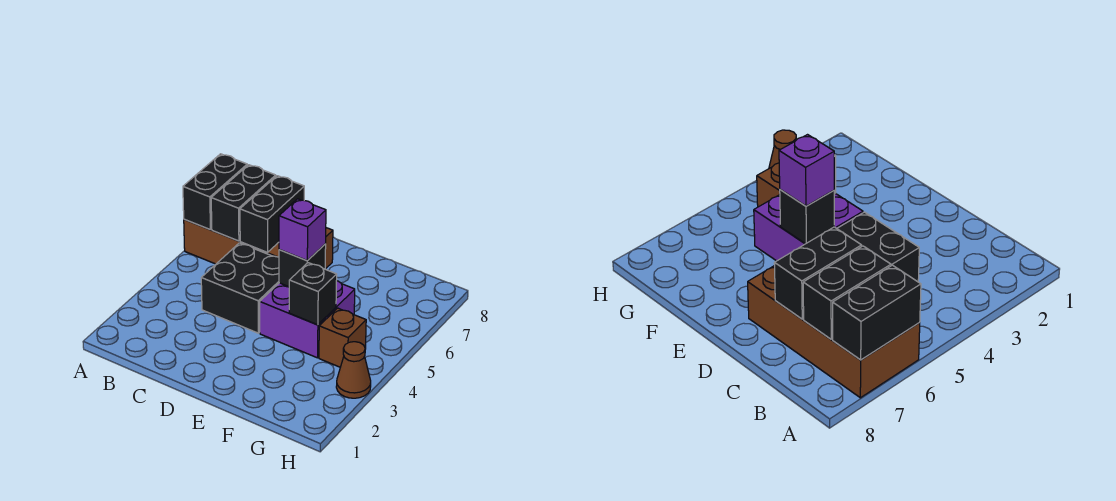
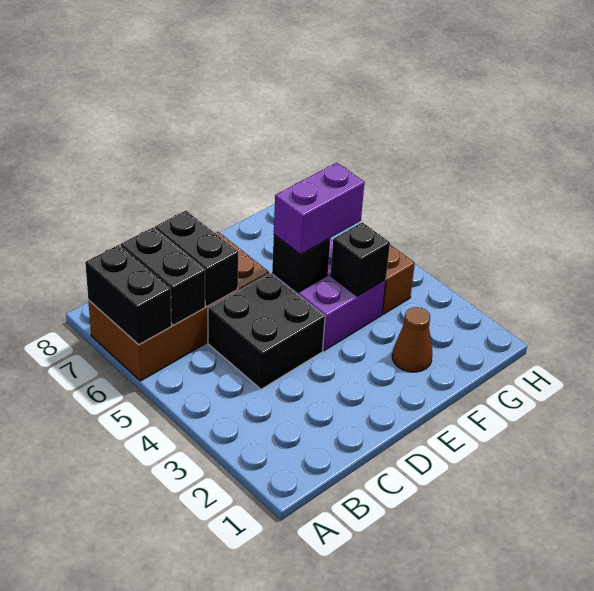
purple brick E5 level 3 -> purple brick E5:F5 level 3
brown cone H3 level 1 -> brown cone F2 level 1

